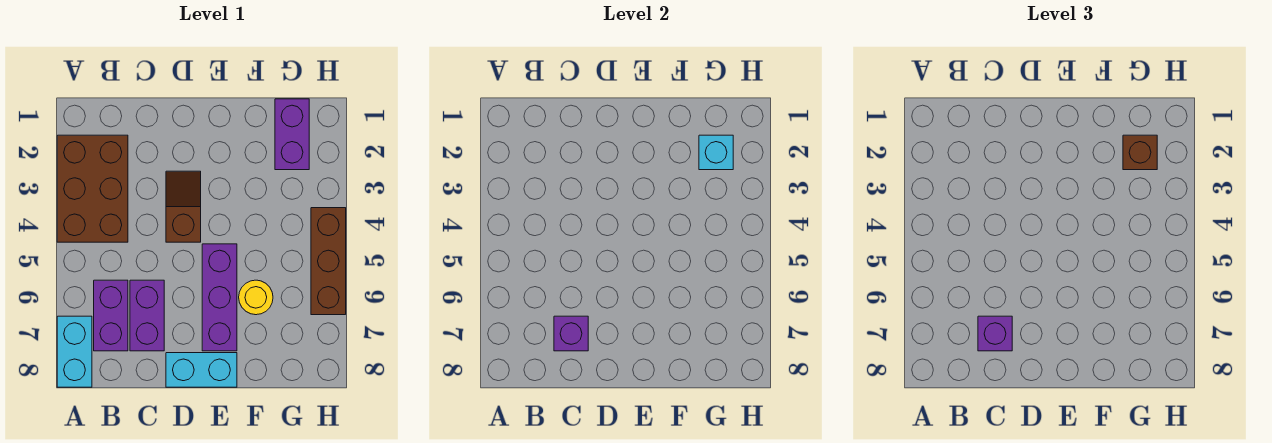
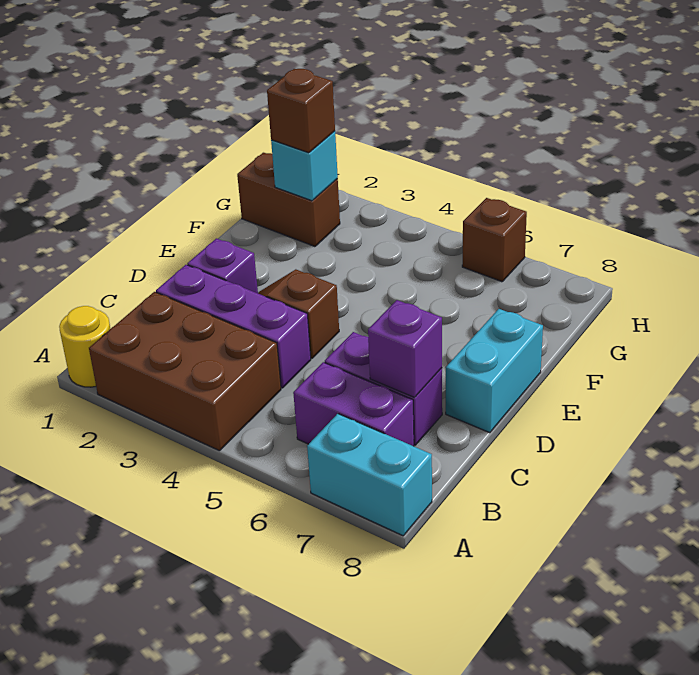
purple brick C7 level 3 -> purple brick D2 level 1
purple brick E5:E7 level 1 -> purple brick C2:C4 level 1
yellow round brick F6 level 1 -> yellow round brick A1 level 1
purple brick G1:G2 level 1 -> brown brick G1:G2 level 1
brown brick H4:H6 level 1 -> brown brick H6 level 1

